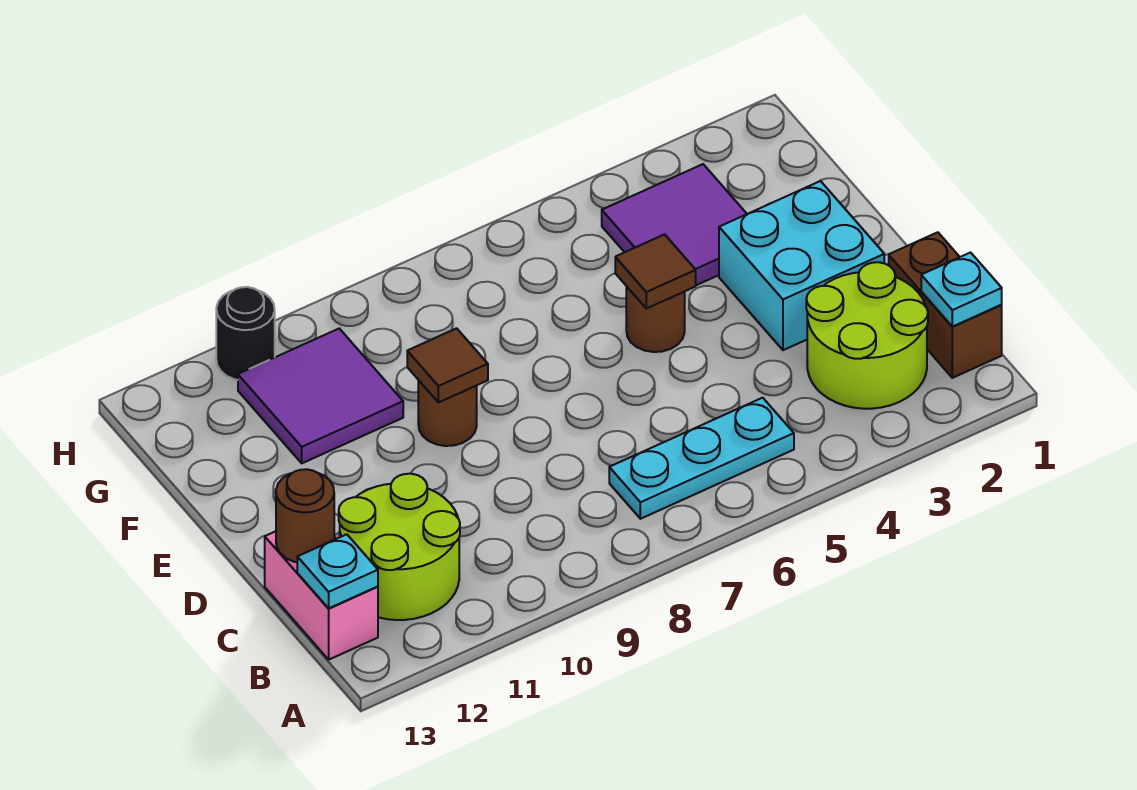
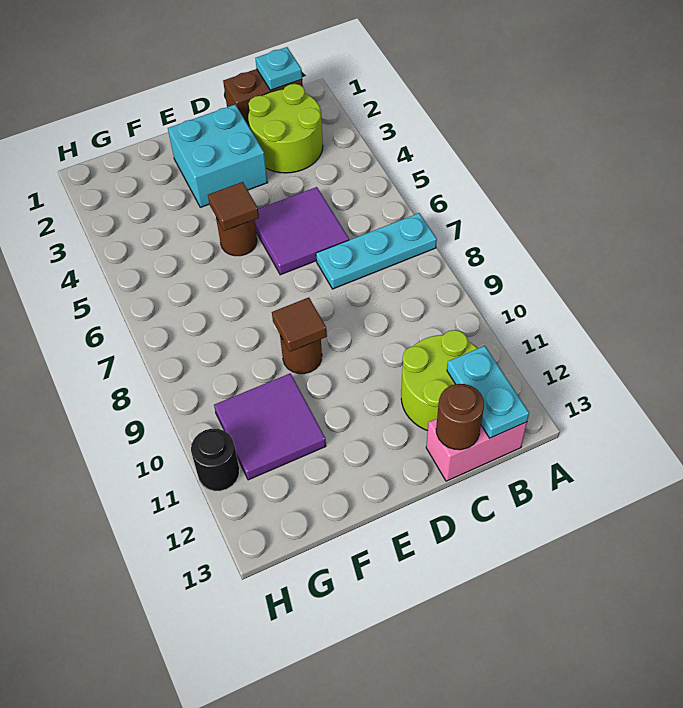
cyan plate B5:B7 level 1 -> cyan plate A7:C7 level 1
cyan plate B13 level 2 -> cyan plate B12:B13 level 2
purple tile F3:G4 level 1 -> purple tile C5:D6 level 1

